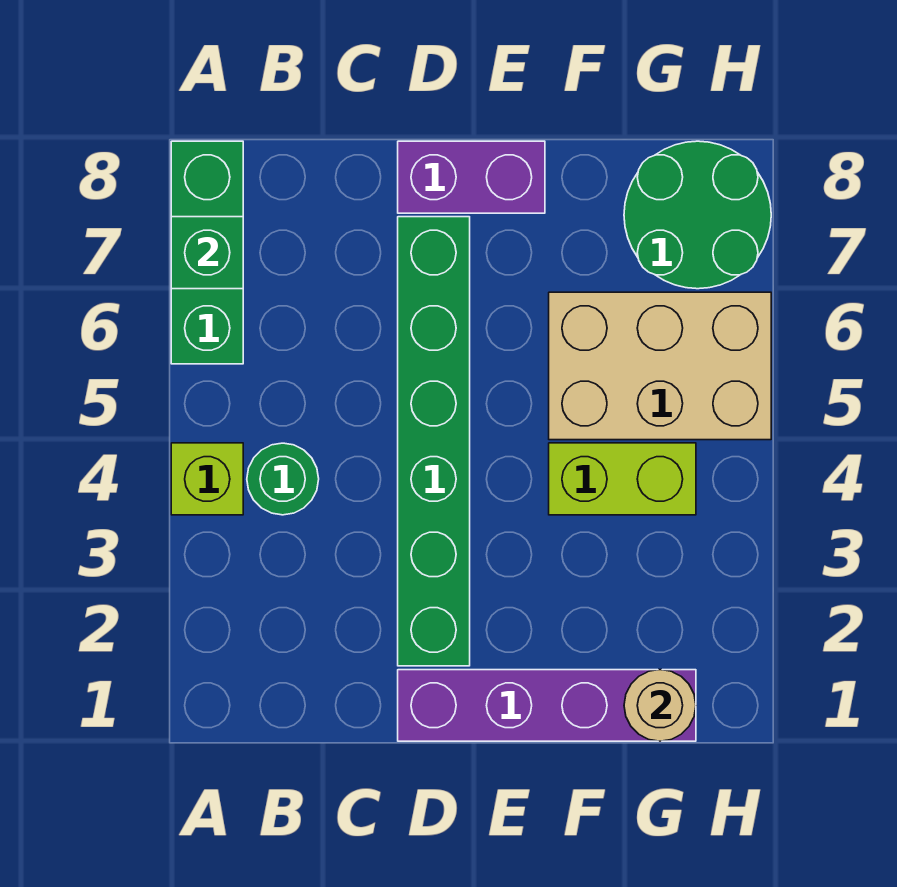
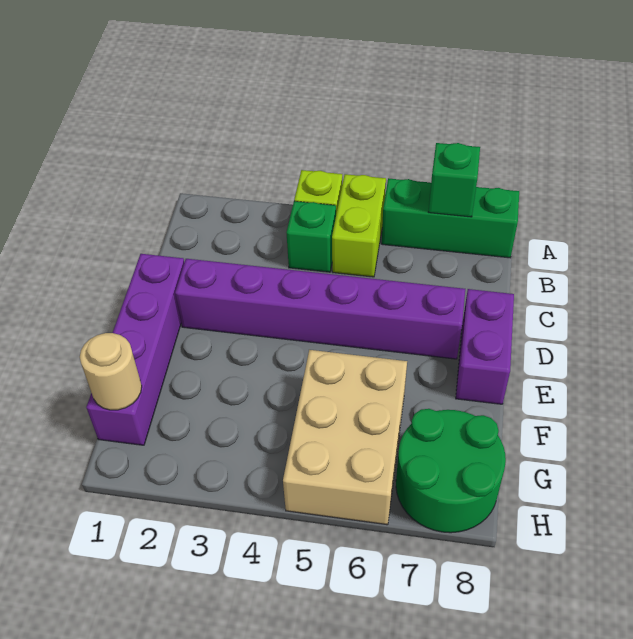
green round brick B4 level 1 -> green brick B4 level 1
green brick D2:D7 level 1 -> purple brick D2:D7 level 1
lime brick F4:G4 level 1 -> lime brick A5:B5 level 1

